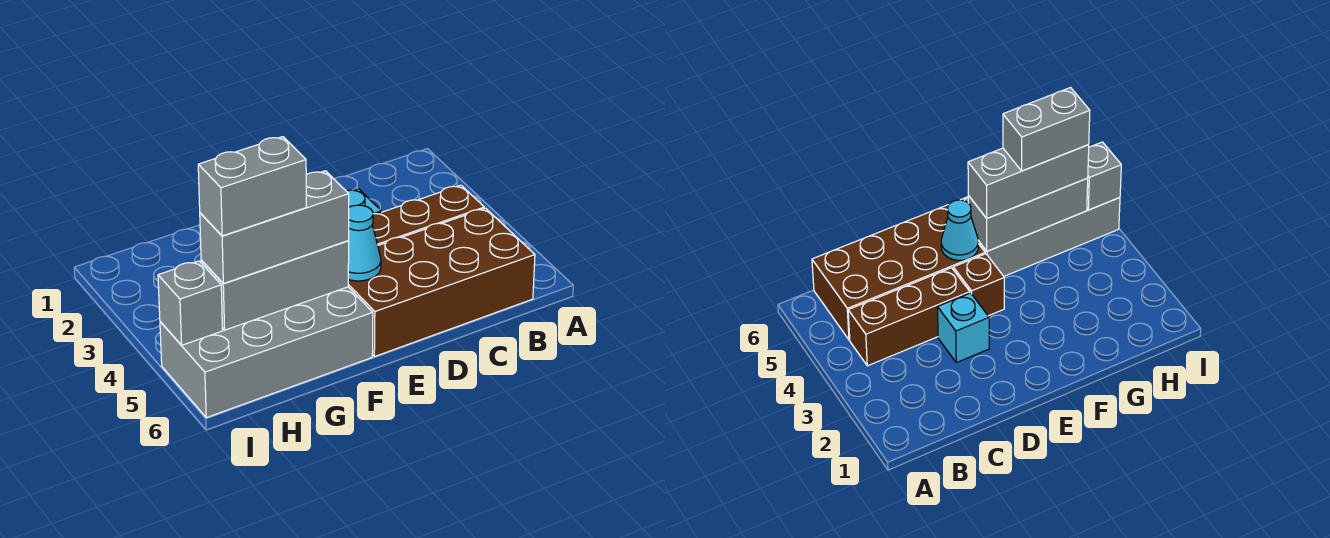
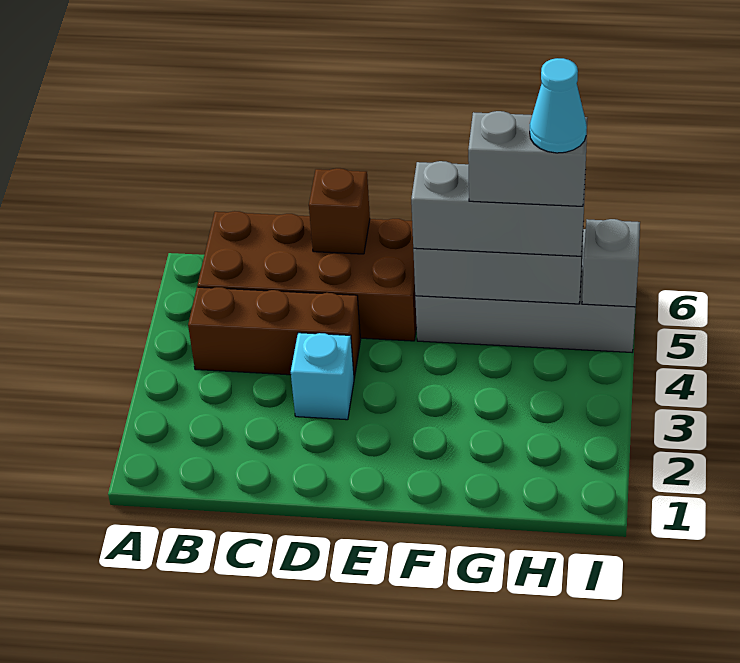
brown brick E4 level 1 -> brown brick D6 level 2
cyan cone E5 level 2 -> cyan cone H5 level 5

